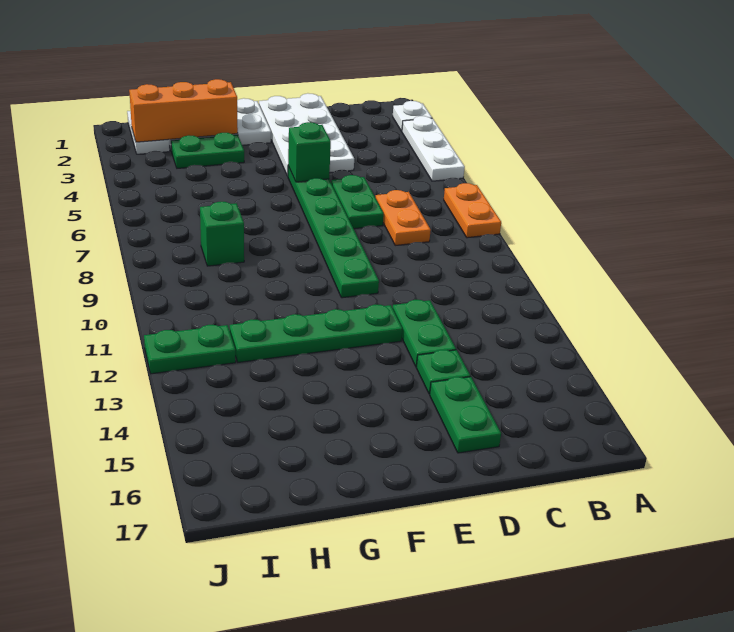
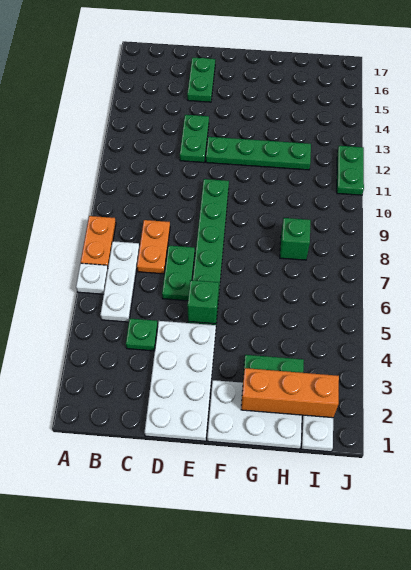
white plate A2 level 1 -> white plate A6 level 1
white plate A3:A5 level 1 -> white plate B5:B7 level 1
green plate D14 level 1 -> green plate C4 level 1
green plate I12:J12 level 1 -> green plate J11:J12 level 1

